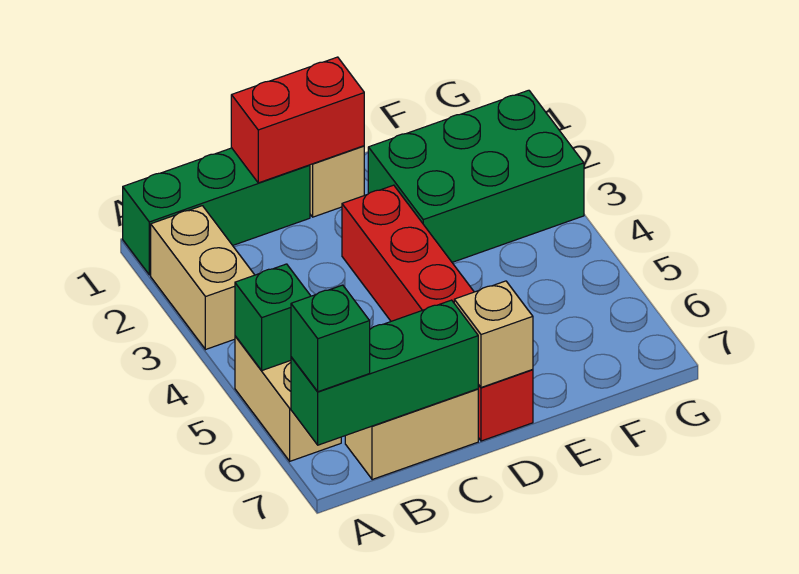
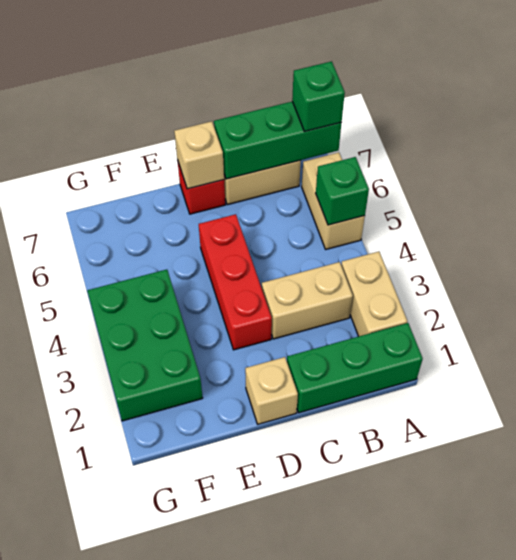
none -> tan brick B3:C3 level 1
red brick C1:D1 level 2 -> none
green brick E2:G3 level 1 -> green brick F2:G4 level 1

